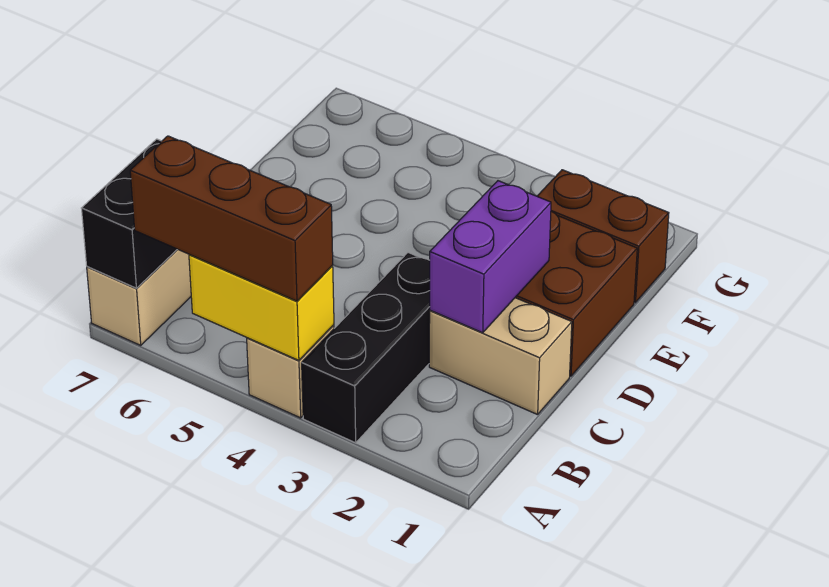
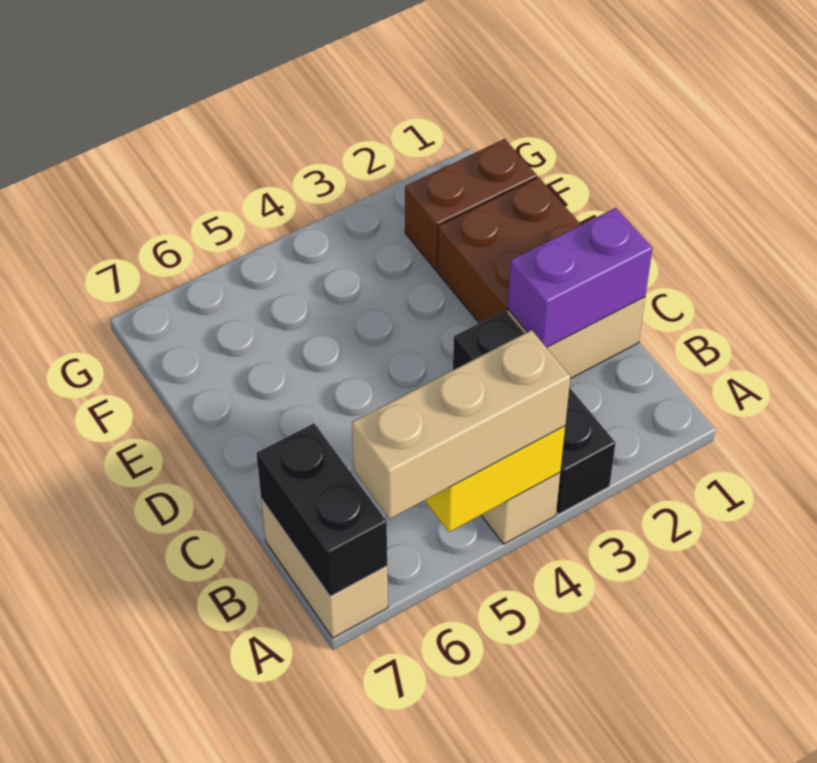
brown brick A4:A6 level 3 -> tan brick A4:A6 level 3
purple brick C2:D2 level 2 -> purple brick C1:C2 level 2

